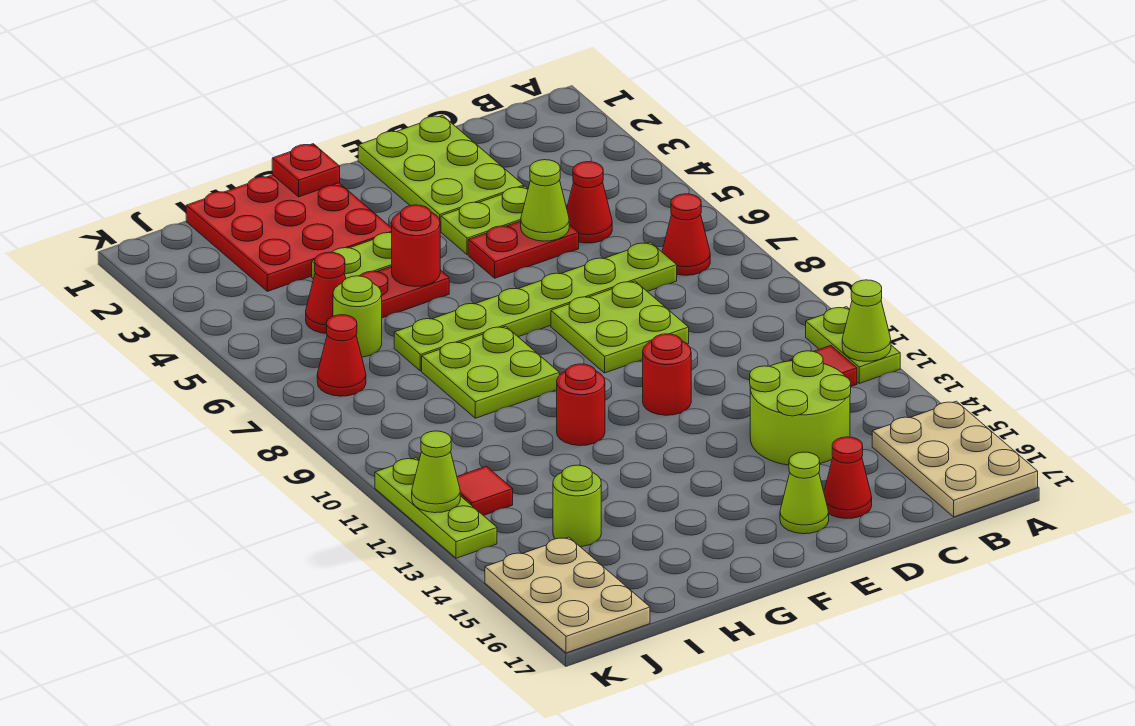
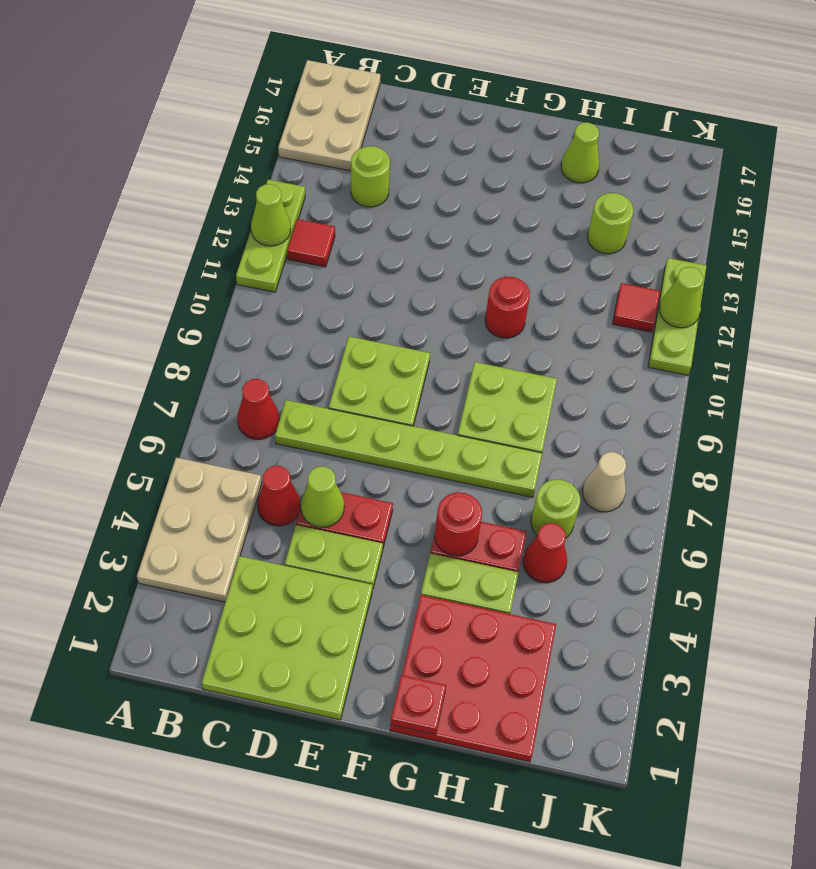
lime plate A11:A12 level 1 -> lime plate A11:A13 level 1
lime round brick C13:D14 level 1 -> lime round brick C14 level 1
lime plate D1:E3 level 1 -> lime plate C1:E3 level 1
red cone D16 level 1 -> none
red round brick E11 level 1 -> none
lime cone E16 level 1 -> lime cone H16 level 1
red cone J7 level 1 -> tan cone J7 level 1
tan plate J15:K17 level 1 -> tan plate A3:B5 level 1

